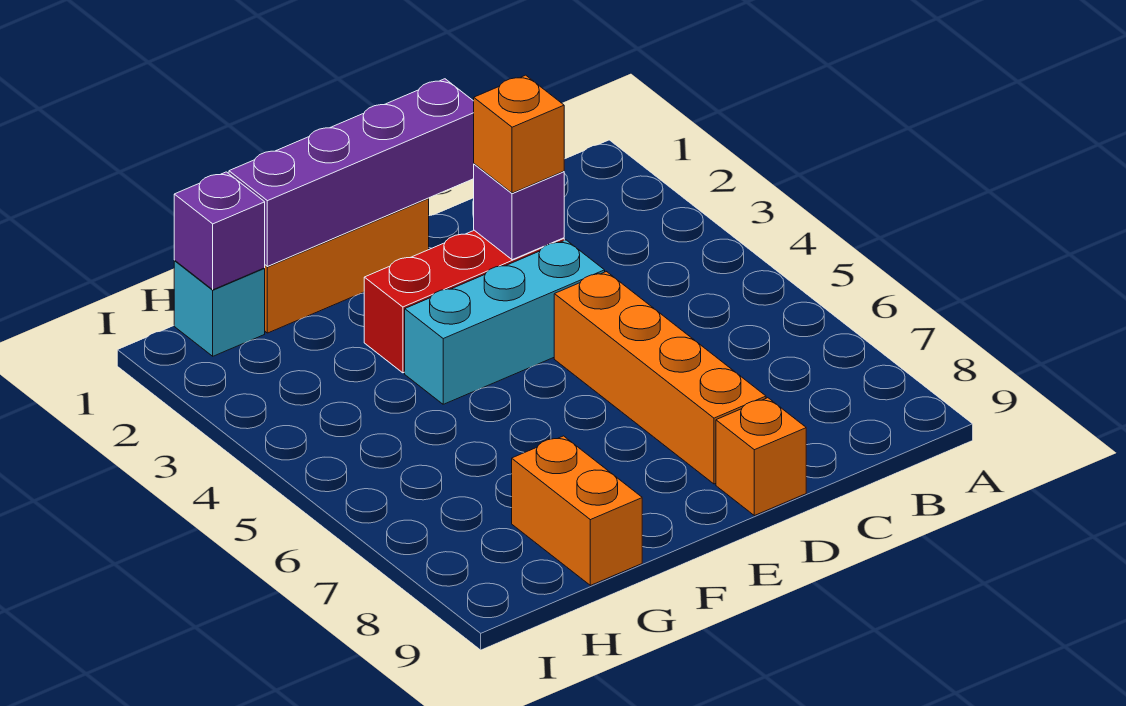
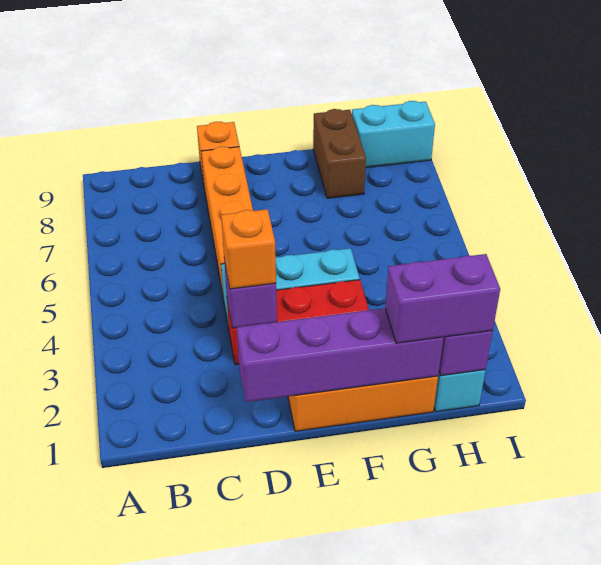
none -> purple brick G1:H1 level 3
orange brick G8:G9 level 1 -> brown brick G8:G9 level 1
none -> cyan brick H9:I9 level 1

